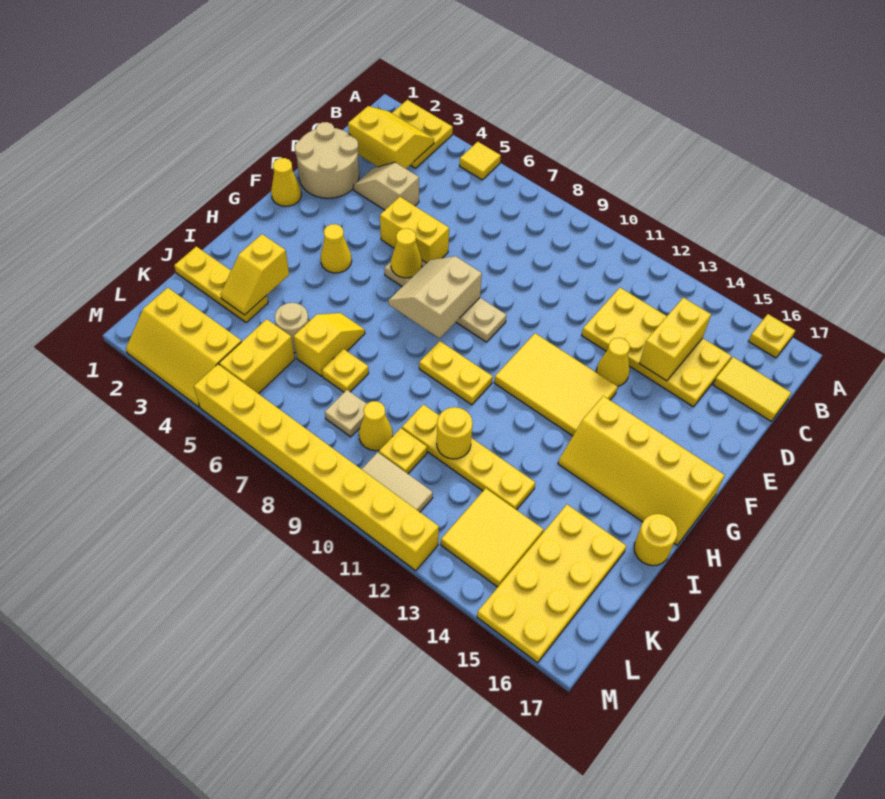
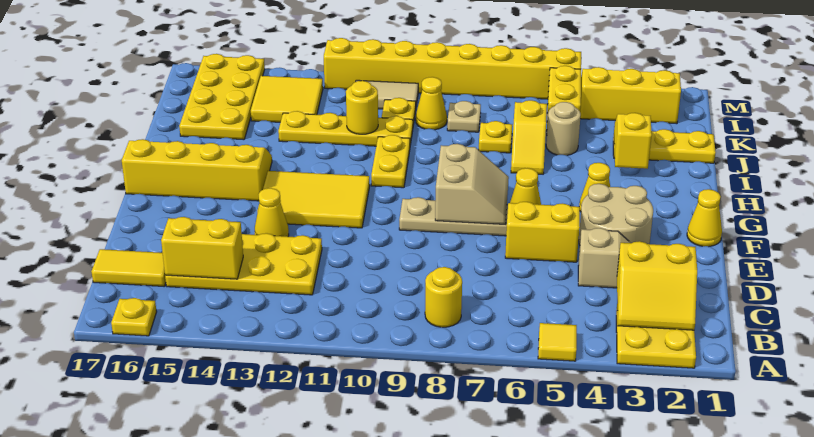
yellow brick C14:D14 level 2 -> yellow brick C14:C15 level 2
tan round brick D1:E2 level 1 -> tan round brick E3:F4 level 1
yellow plate H9:H10 level 1 -> yellow plate H10:I10 level 1
yellow round brick I17 level 1 -> yellow round brick B8 level 1

